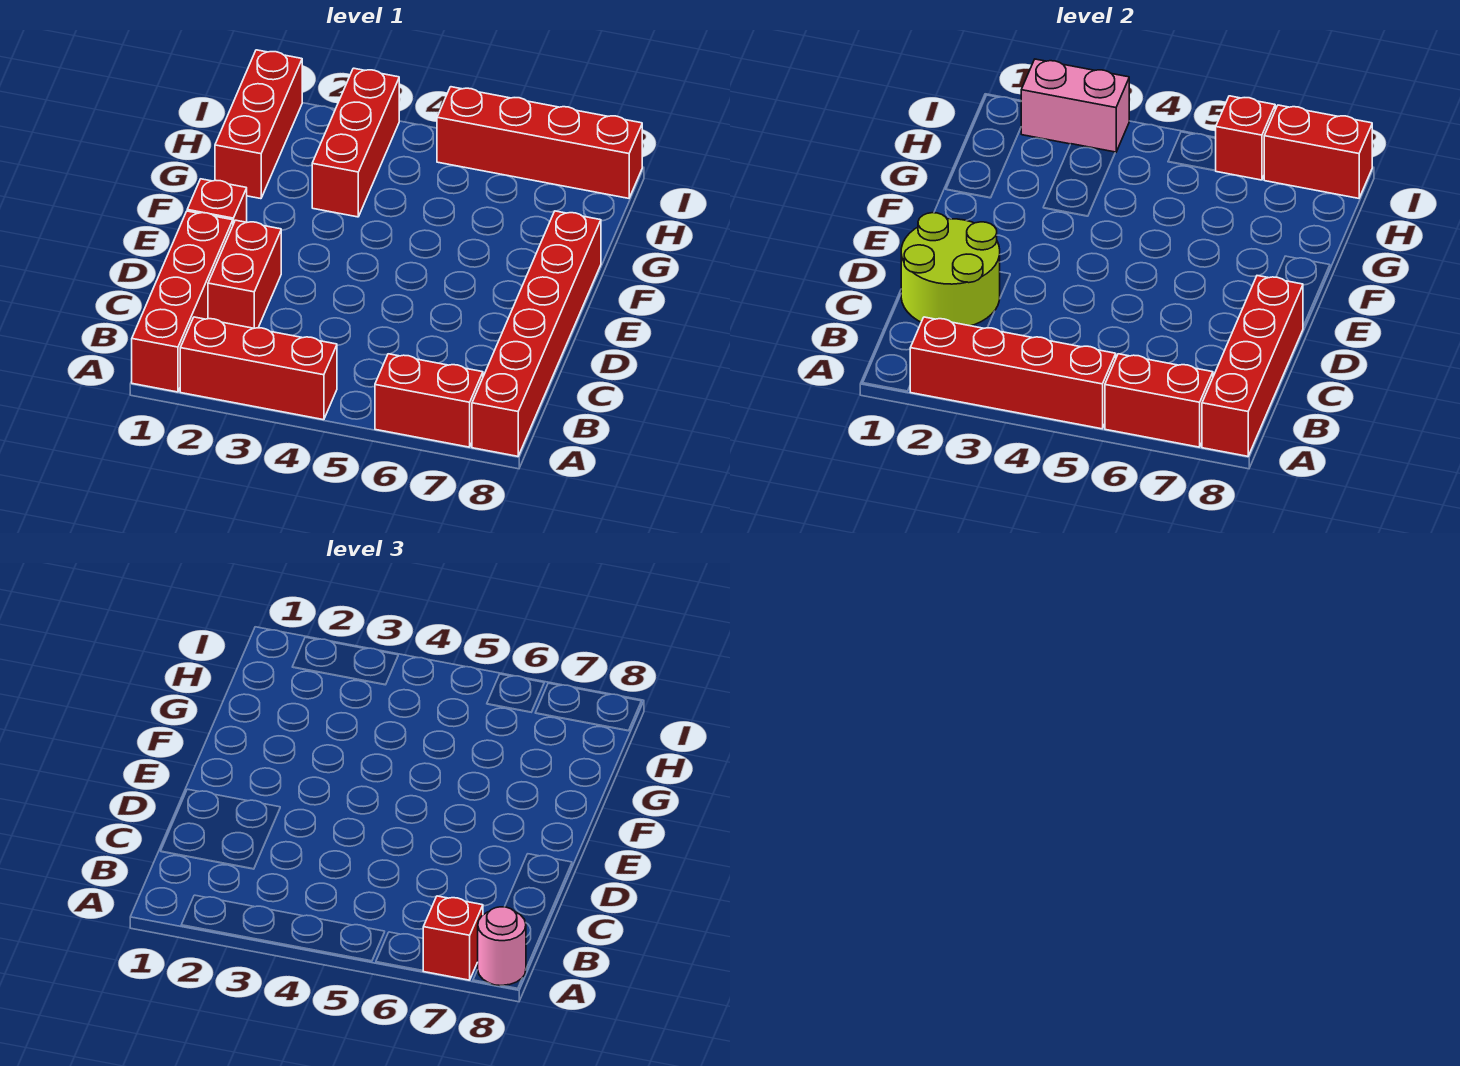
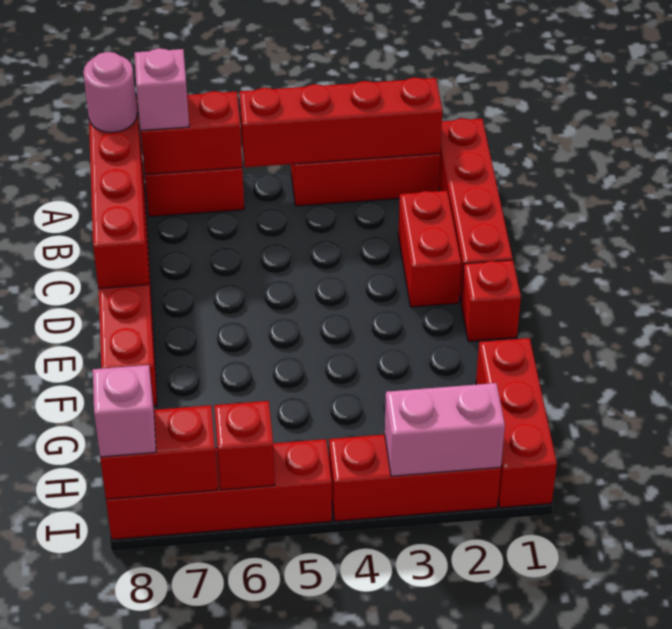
red brick A7 level 3 -> pink brick A7 level 3
lime round brick C1:D2 level 2 -> none
red brick G3:I3 level 1 -> red brick I2:I4 level 1
none -> pink brick I8 level 3

